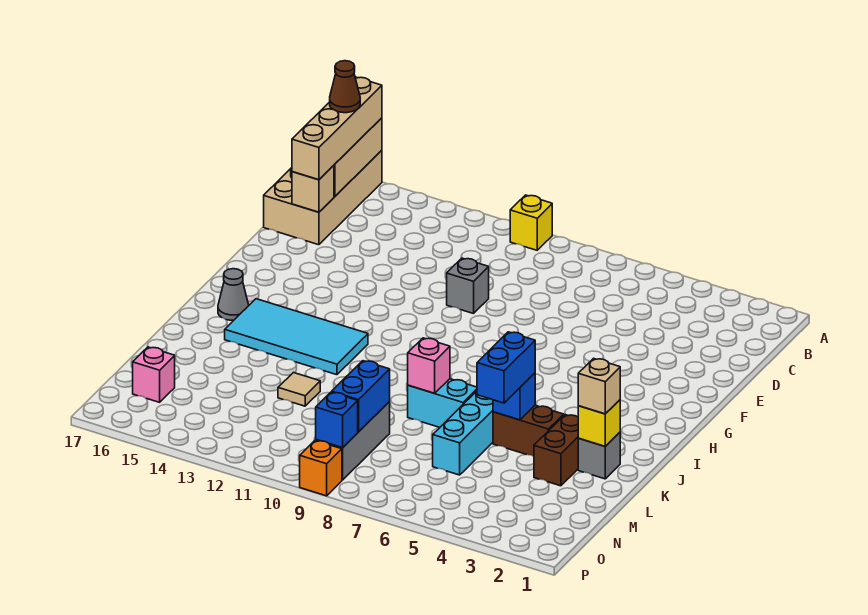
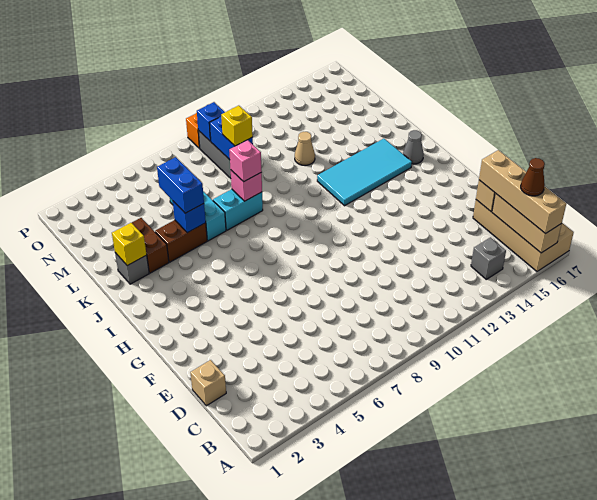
yellow brick A10 level 1 -> yellow brick M9 level 3
grey brick E10 level 1 -> grey brick B14 level 1
tan brick K2 level 3 -> tan brick D1 level 1
tan tile L12 level 1 -> tan cone L12 level 1
pink brick N16 level 1 -> pink brick K8 level 3

